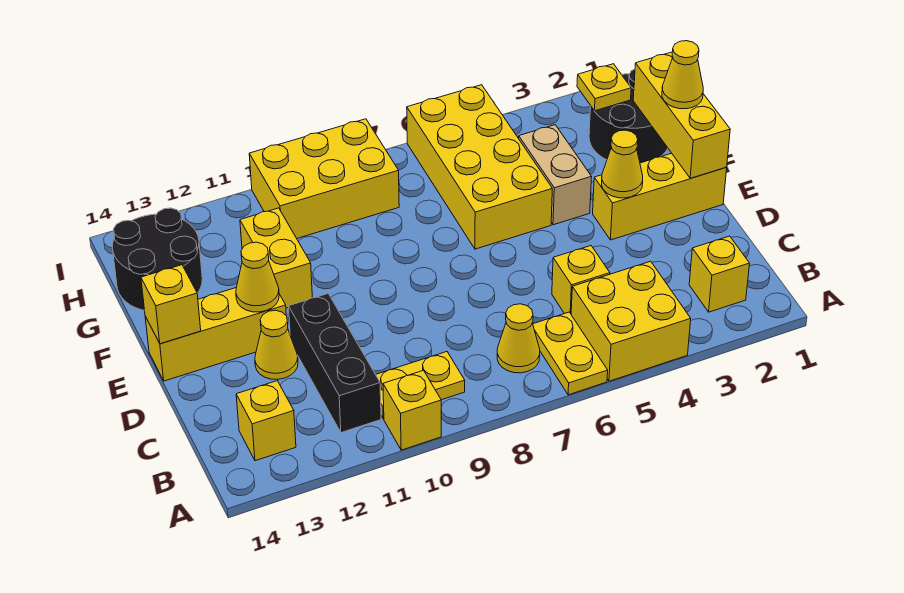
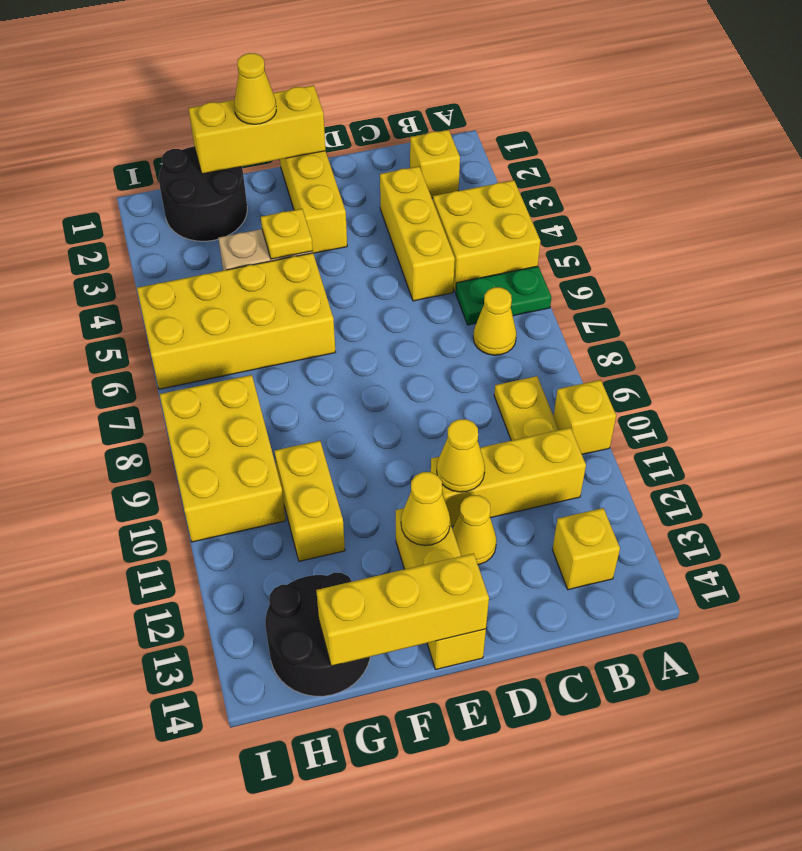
yellow plate A6:B6 level 1 -> green plate A6:B6 level 1
black brick B11:D11 level 1 -> yellow brick B11:D11 level 1
yellow brick C5 level 1 -> yellow brick C3:C5 level 1
yellow cone E3 level 2 -> yellow cone D11 level 2
yellow brick E14 level 2 -> yellow brick E14:G14 level 2
yellow brick F11:G11 level 1 -> yellow brick G10:G11 level 1
yellow plate H2 level 2 -> yellow plate F4 level 2

